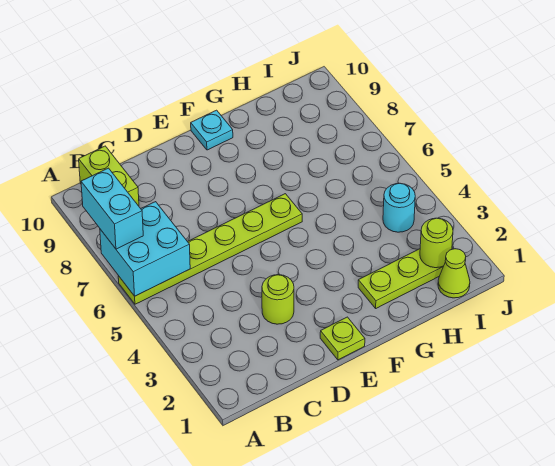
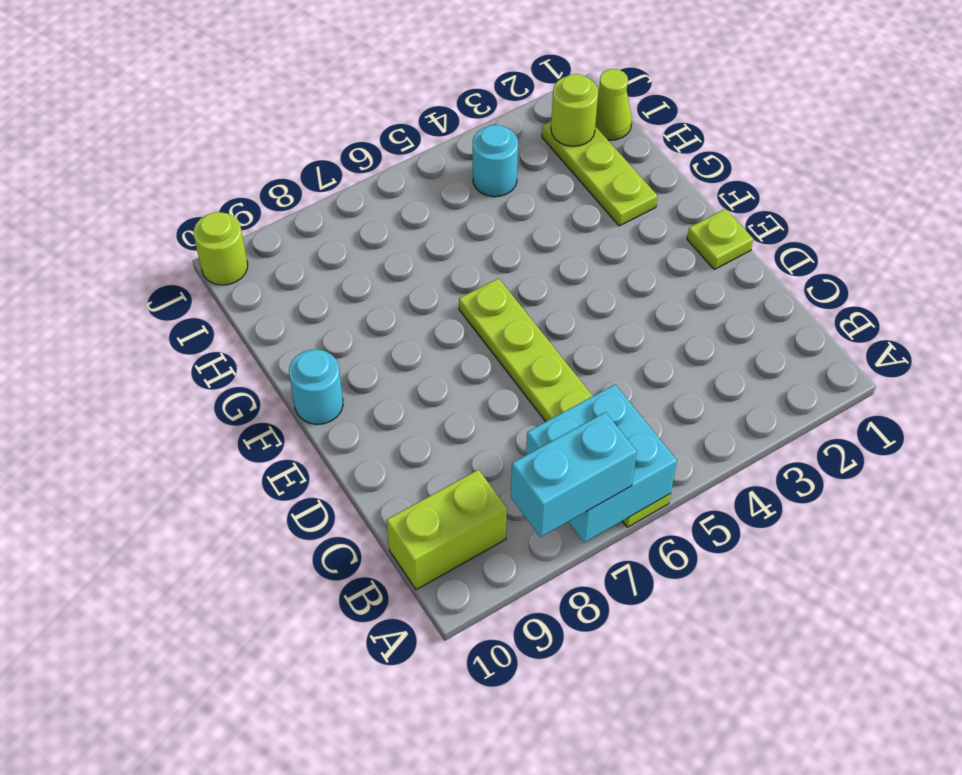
lime round brick D3 level 1 -> lime round brick J10 level 1
cyan plate F10 level 1 -> cyan round brick F10 level 1

